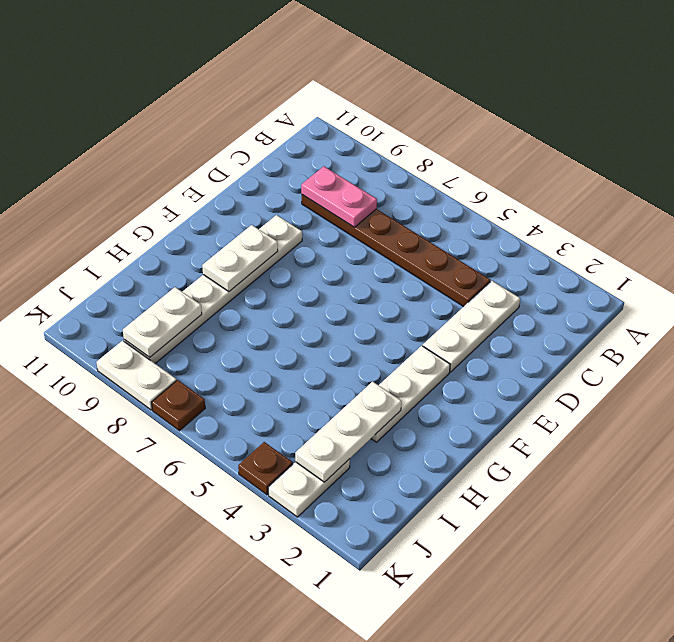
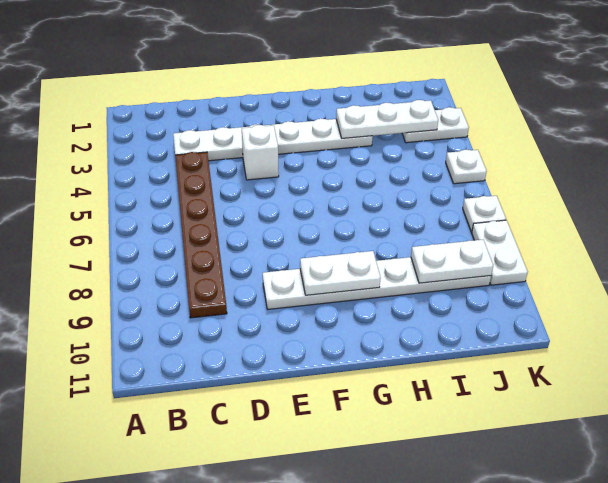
pink plate C8:C9 level 2 -> none
none -> white brick E4 level 1
brown plate K4 level 1 -> none
none -> white plate K5 level 1
brown plate K7 level 1 -> white plate K7 level 1

